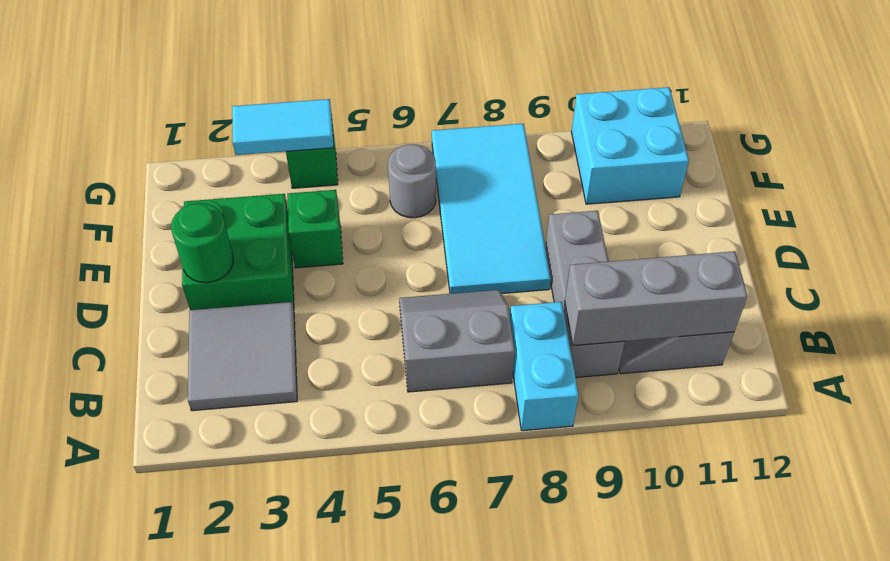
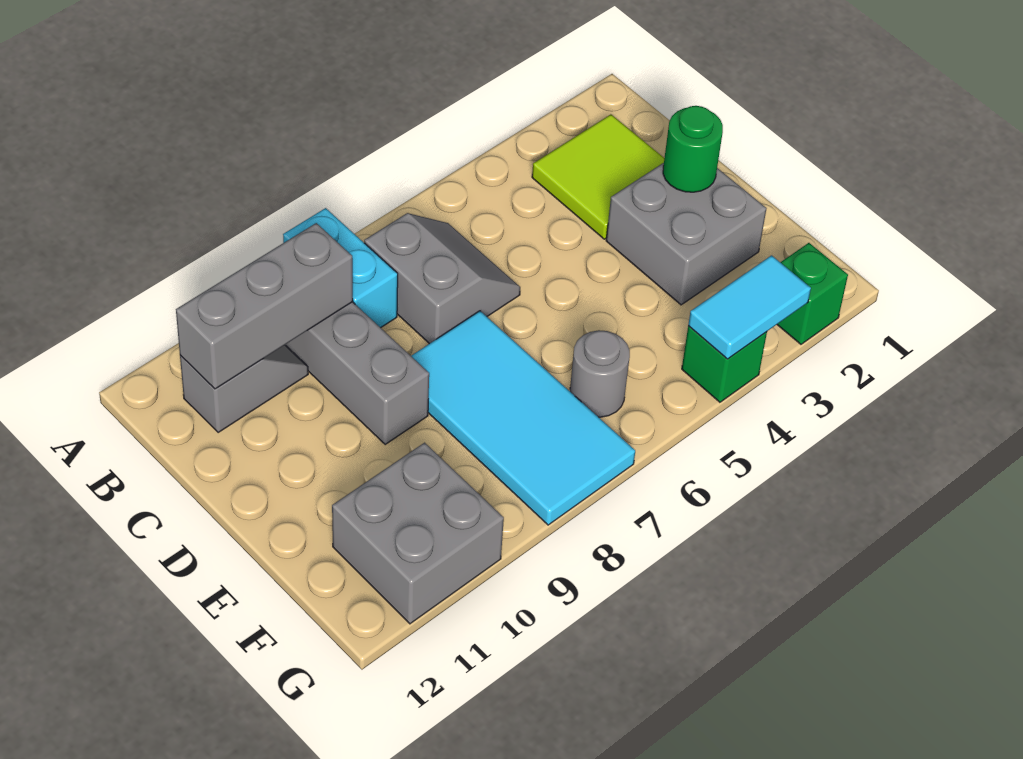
grey tile B2:C3 level 1 -> lime tile B2:C3 level 1
grey slope B6:C7 level 1 top B -> grey slope B6:C7 level 1 top 7
green brick D2:E3 level 1 -> grey brick D2:E3 level 1
green brick E4 level 1 -> green brick G2 level 1
cyan brick F10:G11 level 1 -> grey brick F10:G11 level 1

